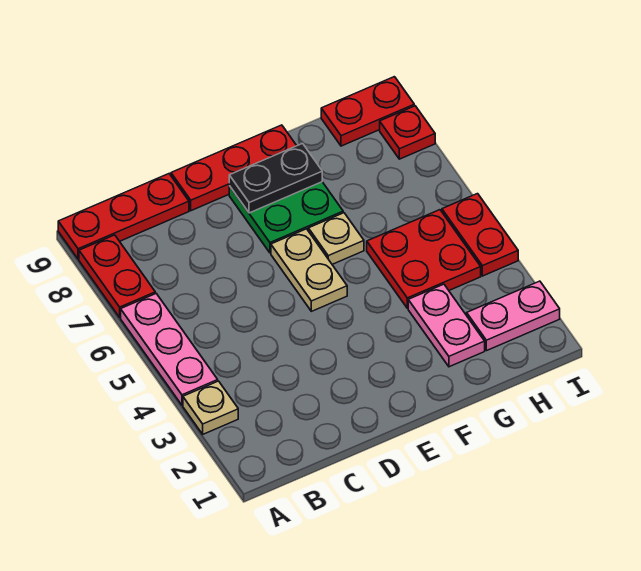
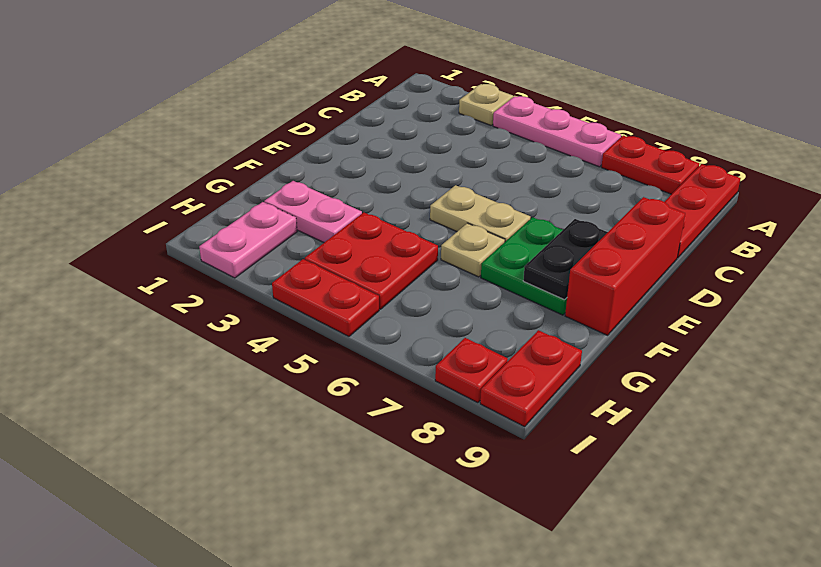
red plate D9:F9 level 1 -> red brick D9:F9 level 1

